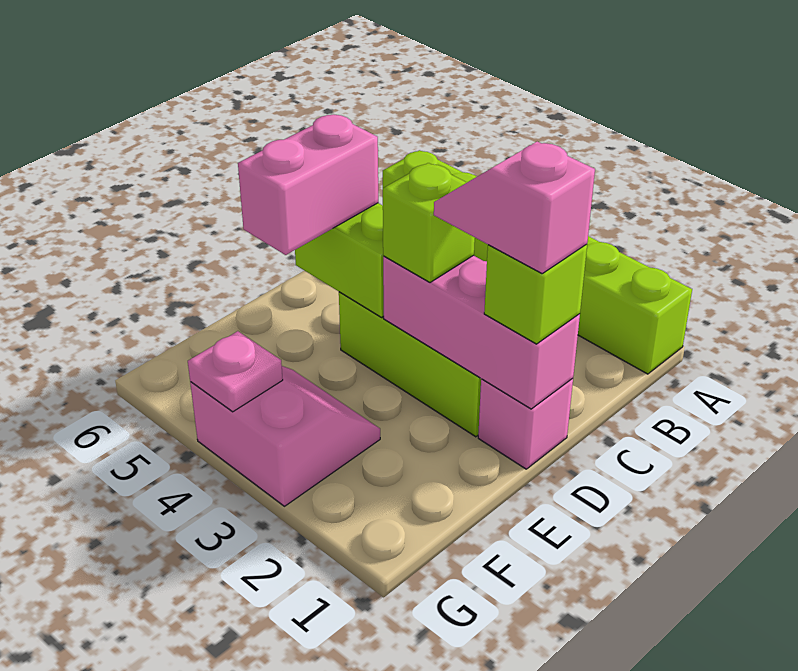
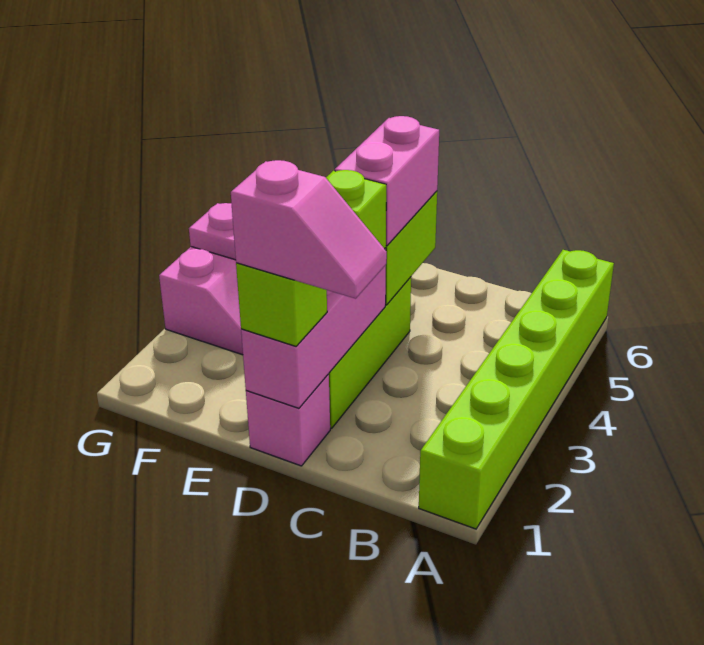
pink slope D1:D2 level 4 top 1 -> pink slope C1:D1 level 4 top D
pink brick D5:E5 level 3 -> pink brick D4:D5 level 3

